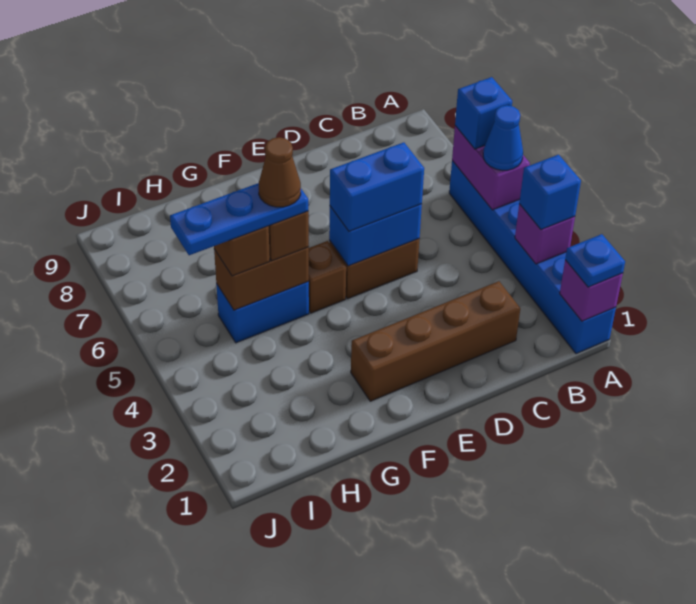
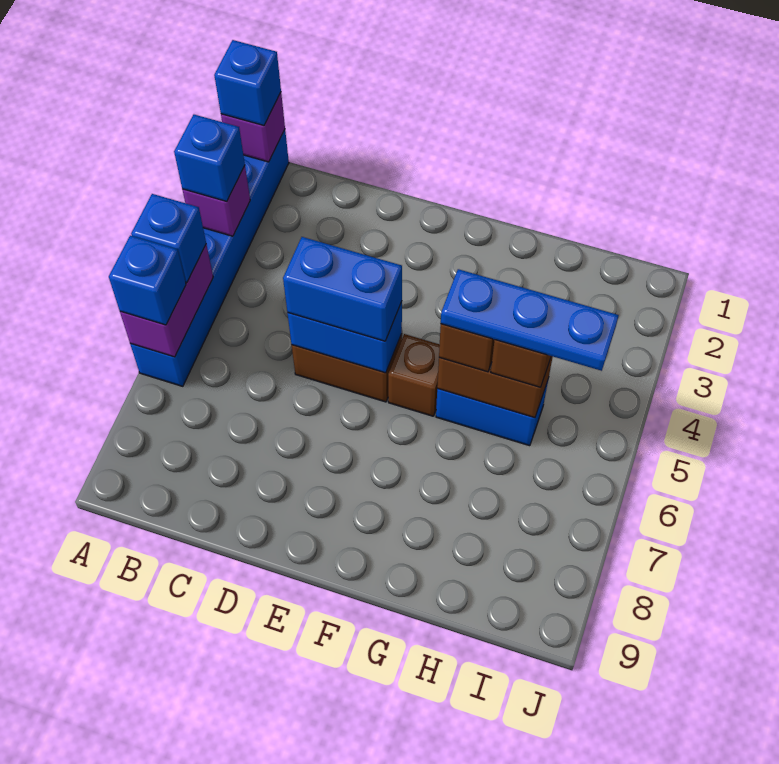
blue plate A1 level 3 -> blue brick A1 level 3
blue cone A5 level 3 -> blue brick A5 level 3
brown brick C2:F2 level 1 -> none
brown cone G5 level 5 -> none

